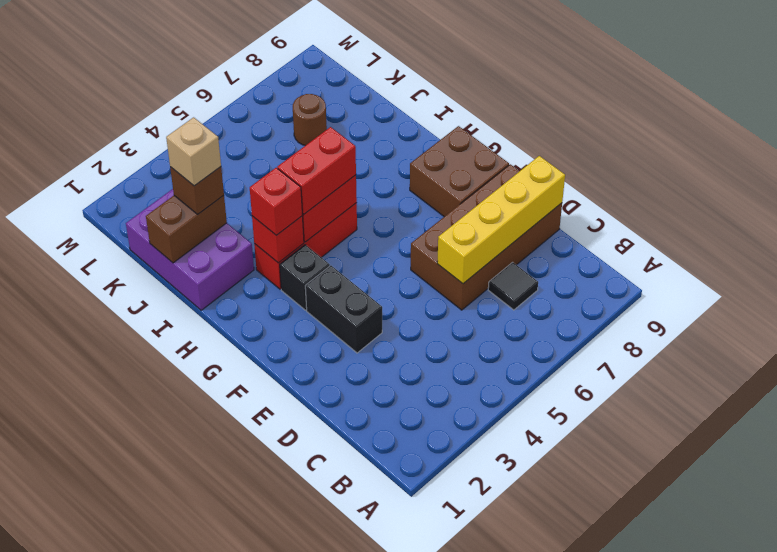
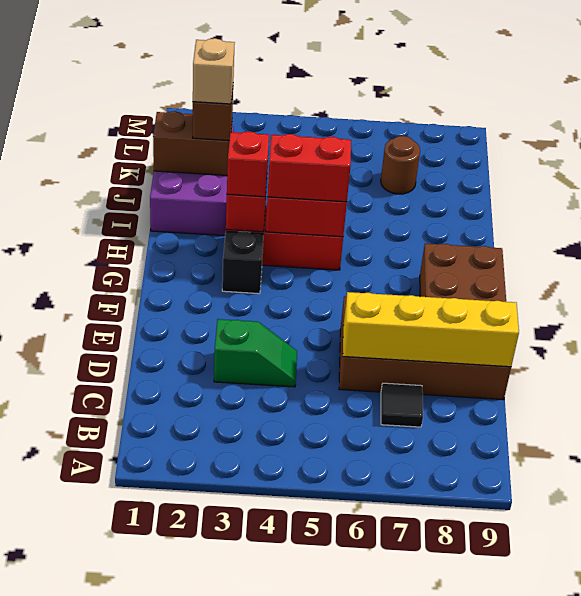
none -> green slope D3:D4 level 1 top 3
black brick E3:F3 level 1 -> none

